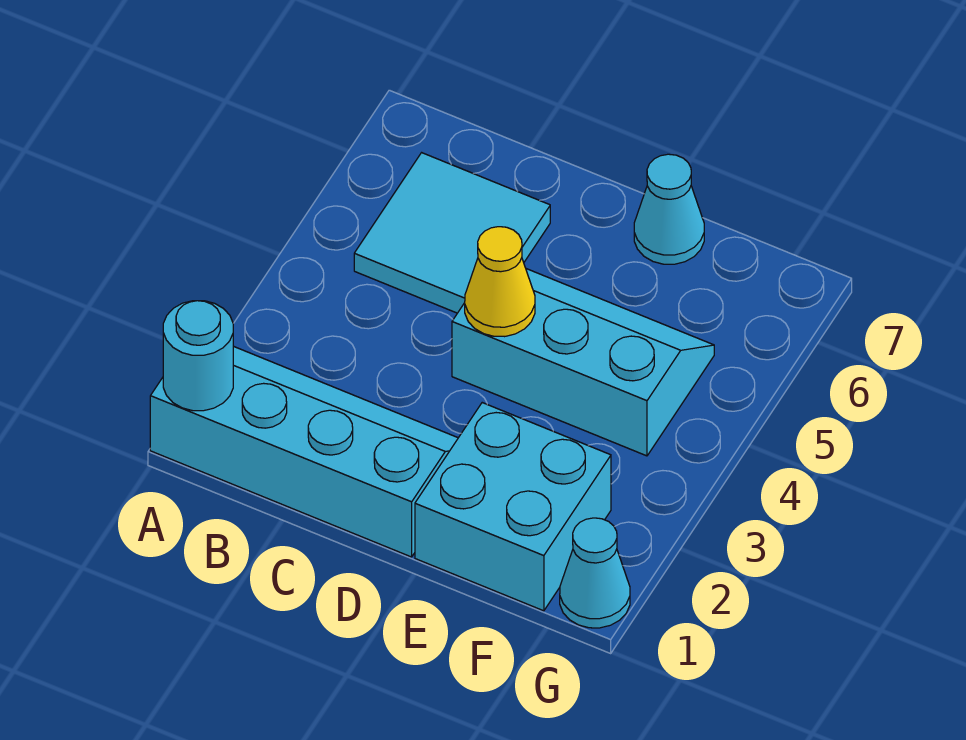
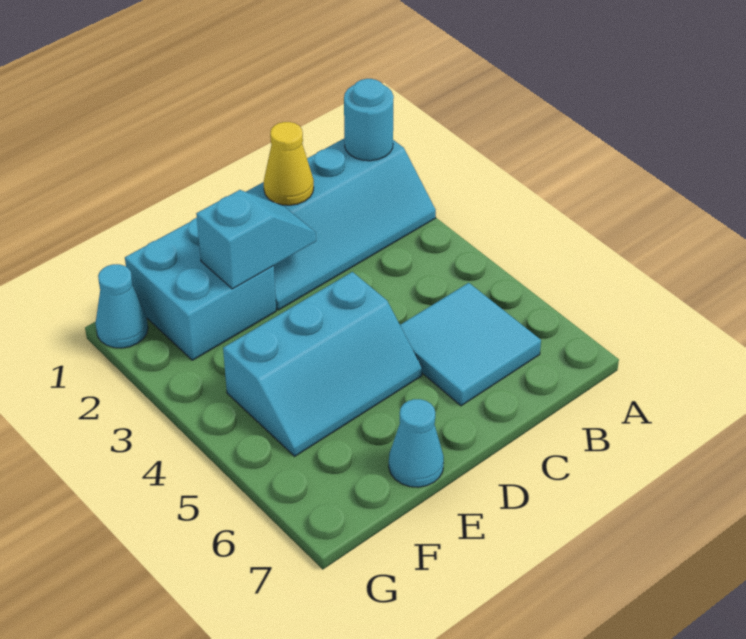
none -> cyan slope D2:E2 level 2 top E
yellow cone D4 level 2 -> yellow cone C1 level 2

